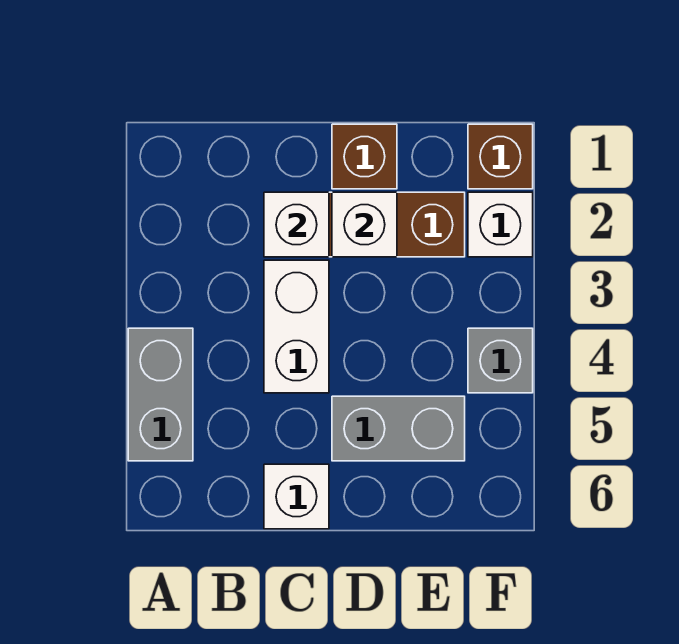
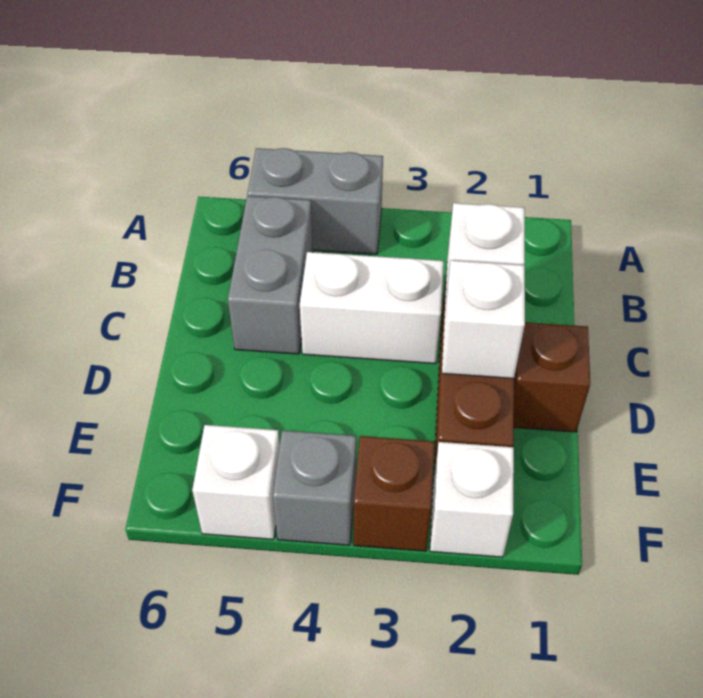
white brick C6 level 1 -> white brick F5 level 1
grey brick D5:E5 level 1 -> grey brick B5:C5 level 1
brown brick F1 level 1 -> brown brick F3 level 1

